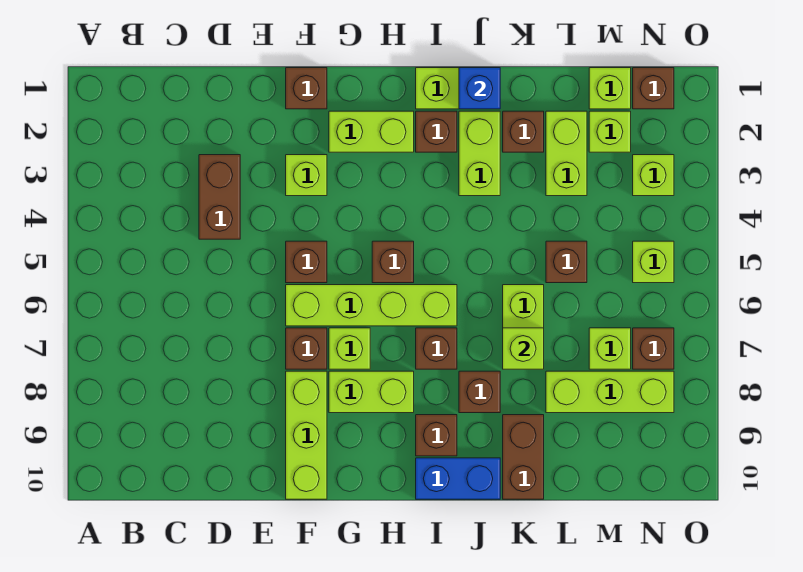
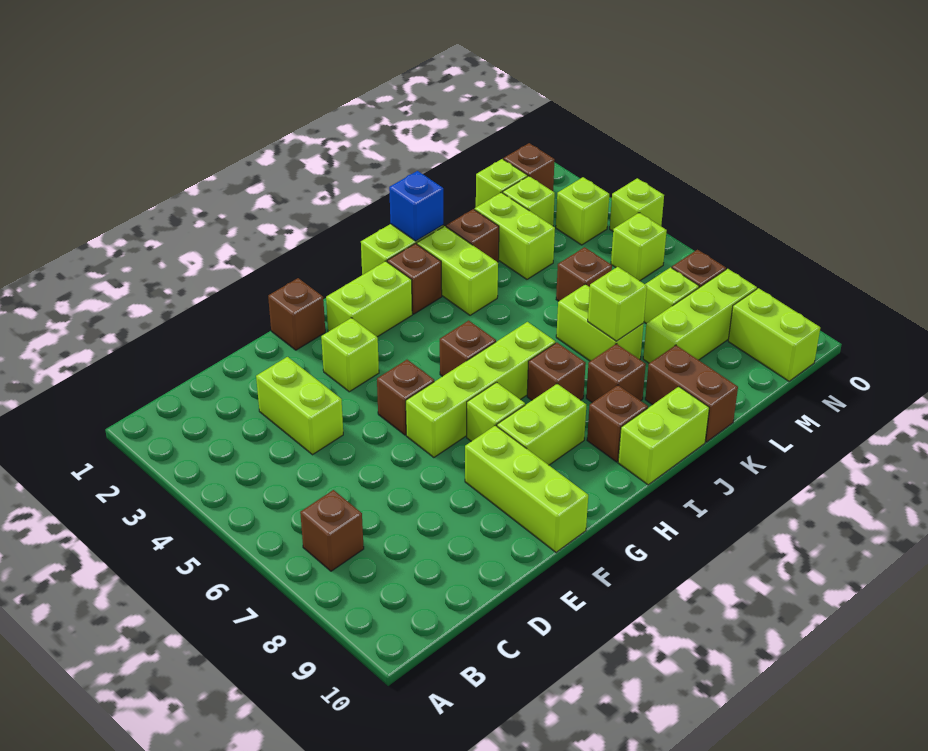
brown brick D3:D4 level 1 -> lime brick D3:D4 level 1
brown brick F7 level 1 -> brown brick B7 level 1
blue brick I10:J10 level 1 -> lime brick I10:J10 level 1
none -> lime brick N9:N10 level 1
none -> lime brick O4 level 1

